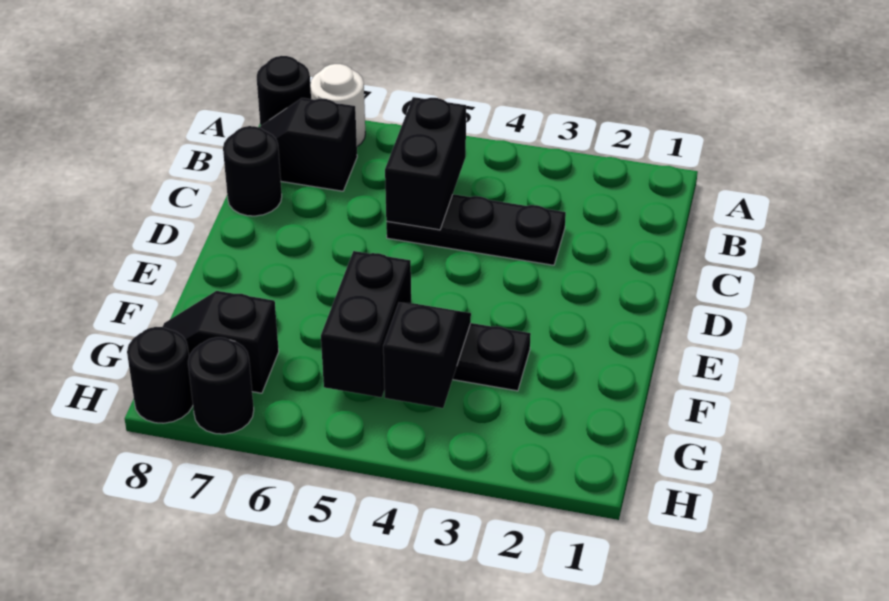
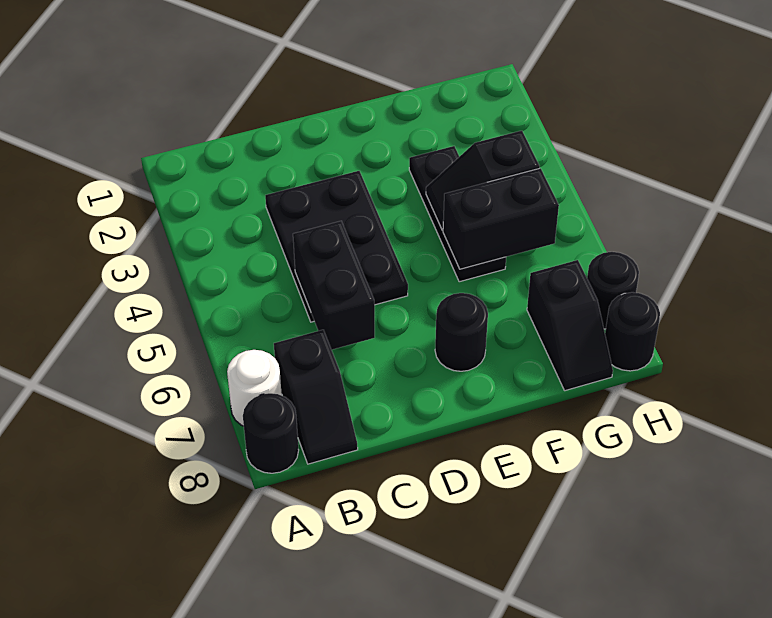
black brick B5:C5 level 2 -> black brick C5:C6 level 2
black plate C3:C5 level 1 -> black plate C3:D5 level 1
black round brick C8 level 1 -> black round brick E7 level 1

